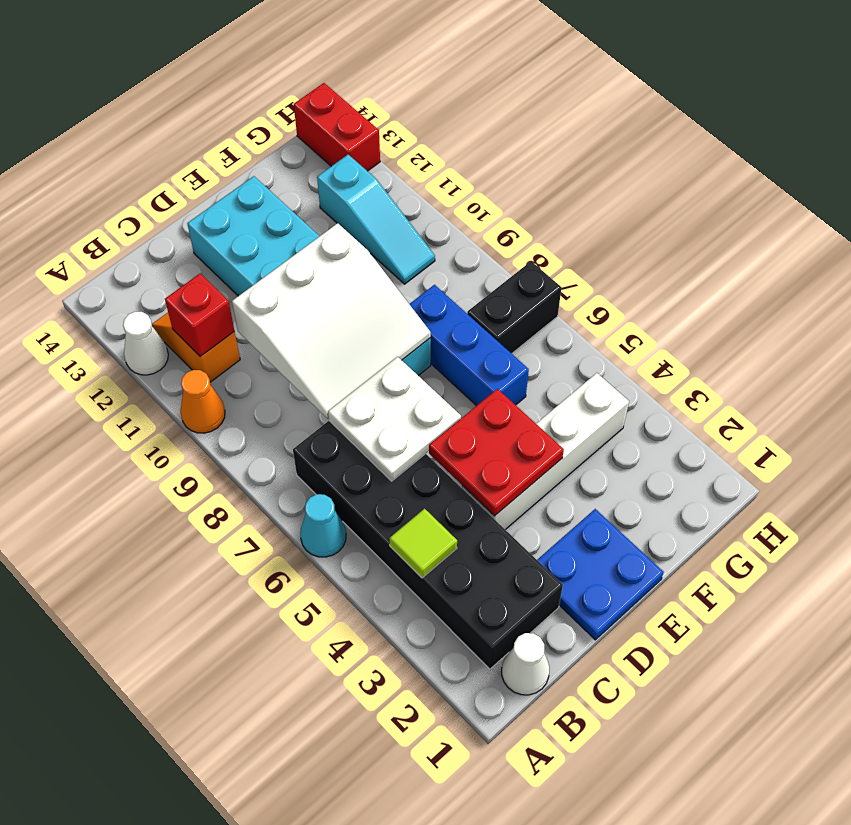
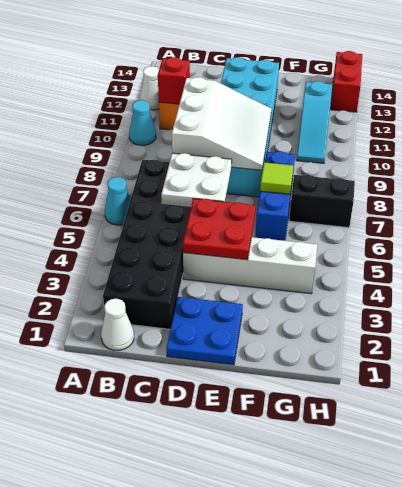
orange cone A10 level 1 -> cyan cone A10 level 1
lime tile B4 level 2 -> lime tile F7 level 2
white slope C8:E10 level 2 top 10 -> white slope C8:E10 level 2 top C

